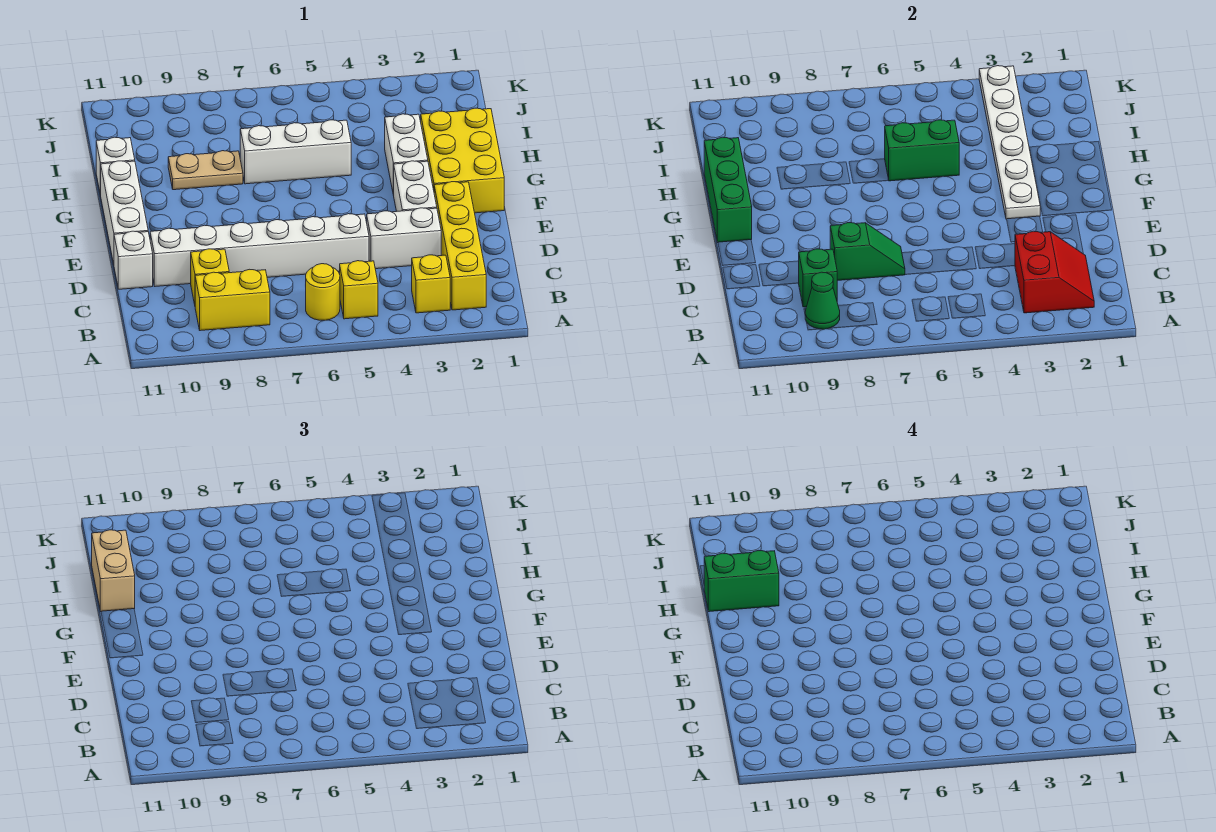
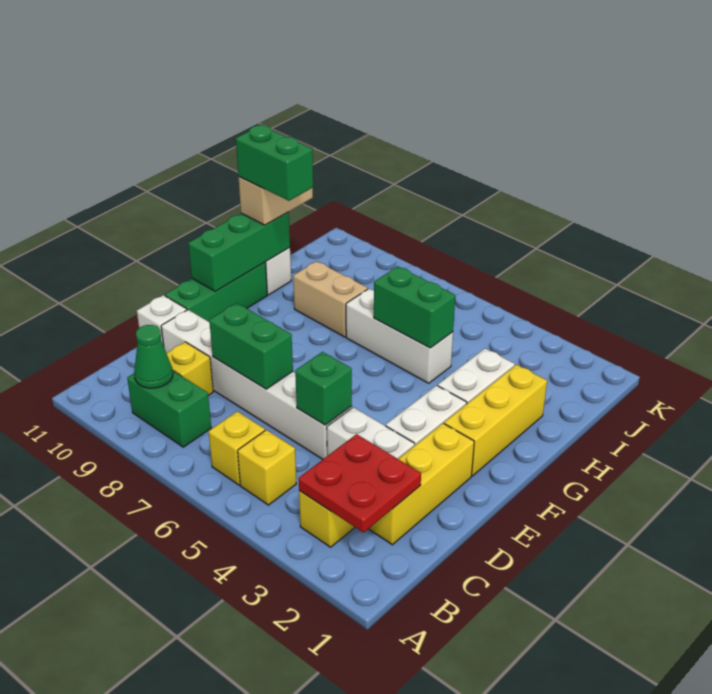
yellow brick B2:E2 level 1 -> yellow brick C2:E2 level 1
red slope B2:C3 level 2 top 3 -> red plate B2:C3 level 2
yellow round brick B6 level 1 -> yellow brick B6 level 1
yellow brick B8:B9 level 1 -> green brick B8:B9 level 1
green brick C9 level 2 -> green brick D5 level 2
green slope D7:D8 level 2 top 8 -> green brick D7:D8 level 2
white brick E11:G11 level 1 -> green brick E11:G11 level 1
yellow brick F1:H2 level 1 -> yellow brick F2:H2 level 1
white plate F3:K3 level 2 -> none
tan plate H8:H9 level 1 -> tan brick H8:H9 level 1

